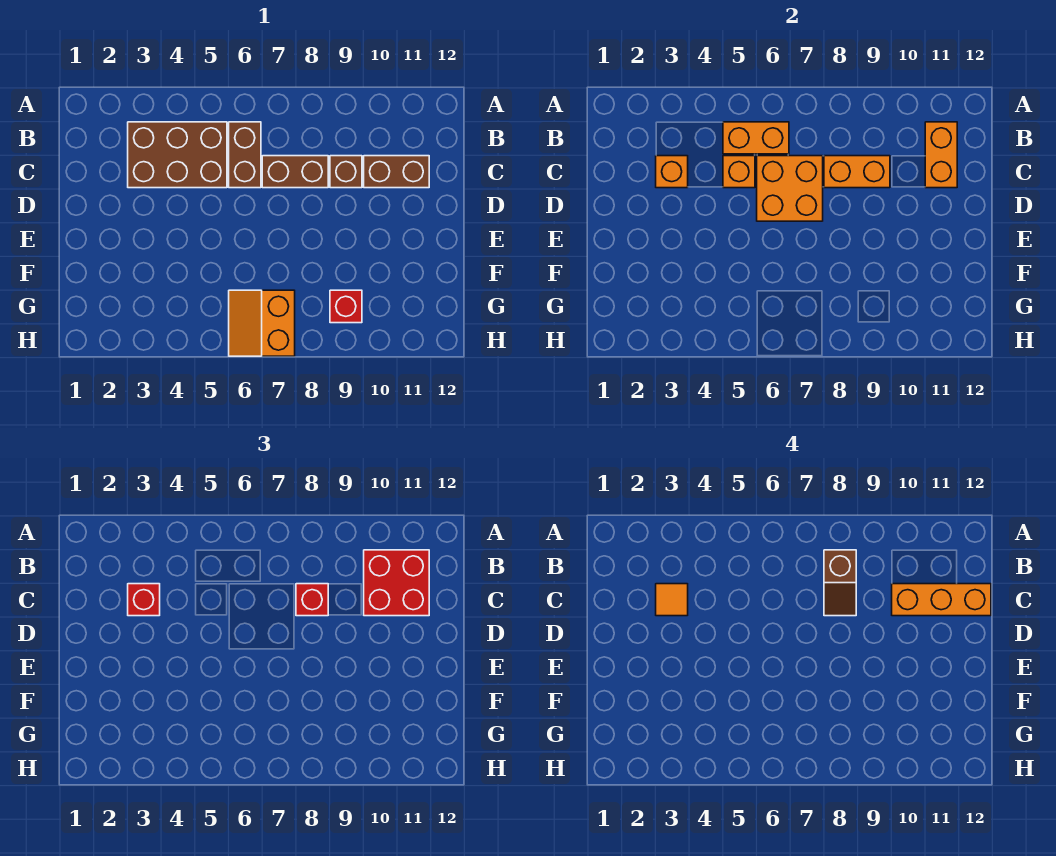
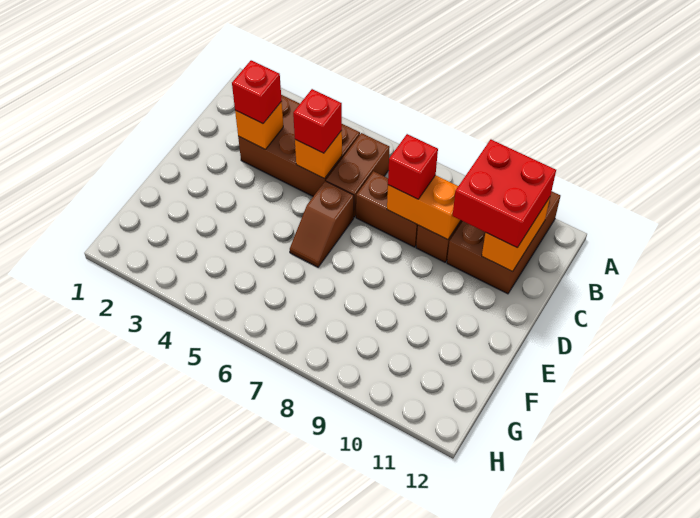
orange brick B5:B6 level 2 -> none
brown slope B8:C8 level 4 top B -> brown slope D6:E6 level 1 top D
orange tile C3 level 4 -> none
orange brick C6:D7 level 2 -> none
brown brick C10:C11 level 1 -> brown brick A10:C11 level 1
orange brick C10:C12 level 4 -> none
orange slope G6:H7 level 1 top 7 -> none
red brick G9 level 1 -> red brick C5 level 3

